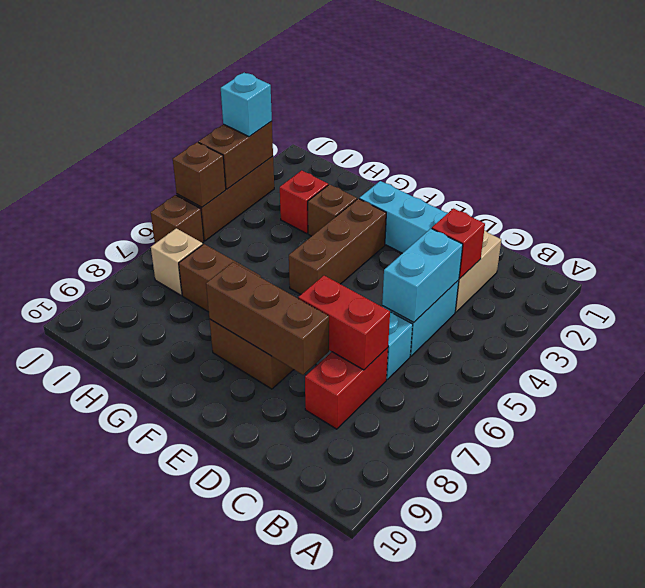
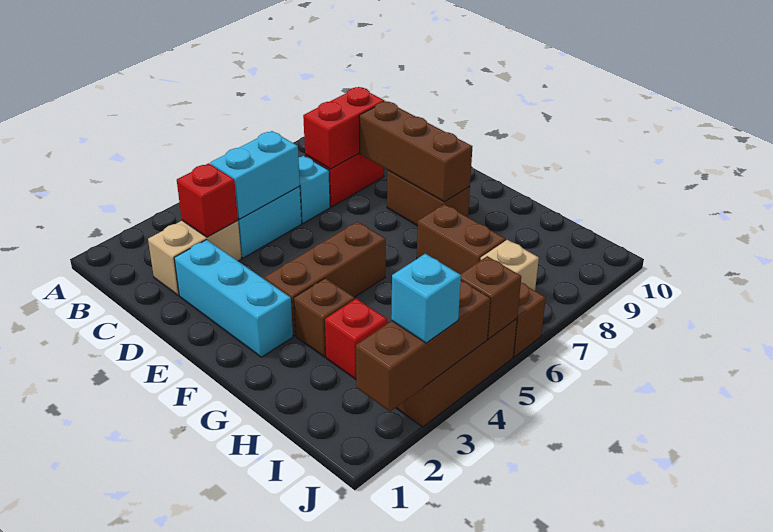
red brick C7:D7 level 2 -> red brick C7:C8 level 2
brown brick J3:J4 level 2 -> brown brick J2:J4 level 2

